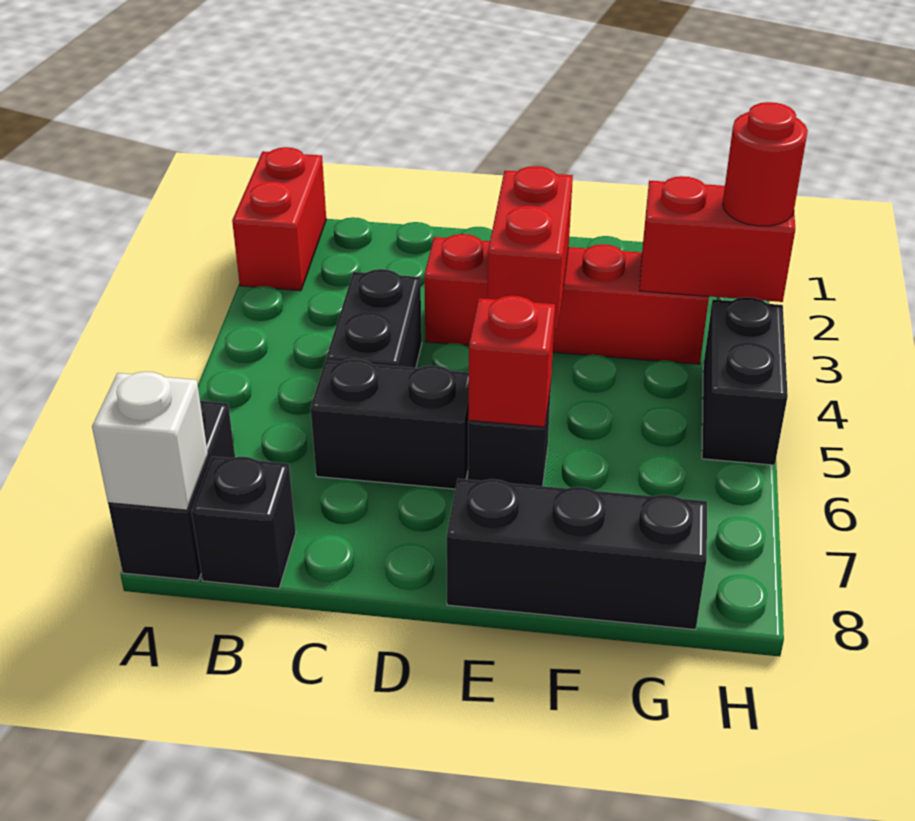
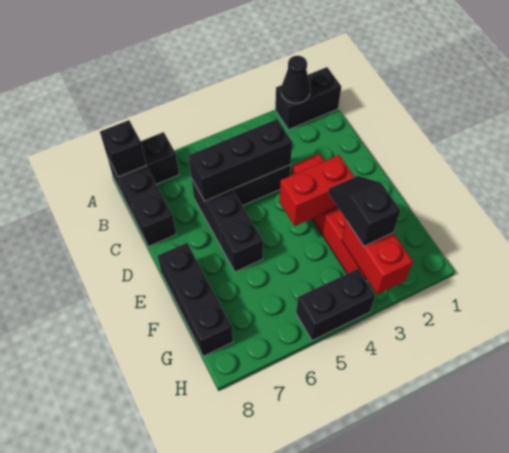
red brick A1:A2 level 1 -> black brick A1:A2 level 1
none -> black cone A2 level 2
white brick A8 level 2 -> black brick A8 level 2
none -> black brick C4:C6 level 2
none -> black brick C8 level 1
red brick E6 level 2 -> none
none -> black slope F3:G3 level 3 top G
red round brick H3 level 3 -> none

